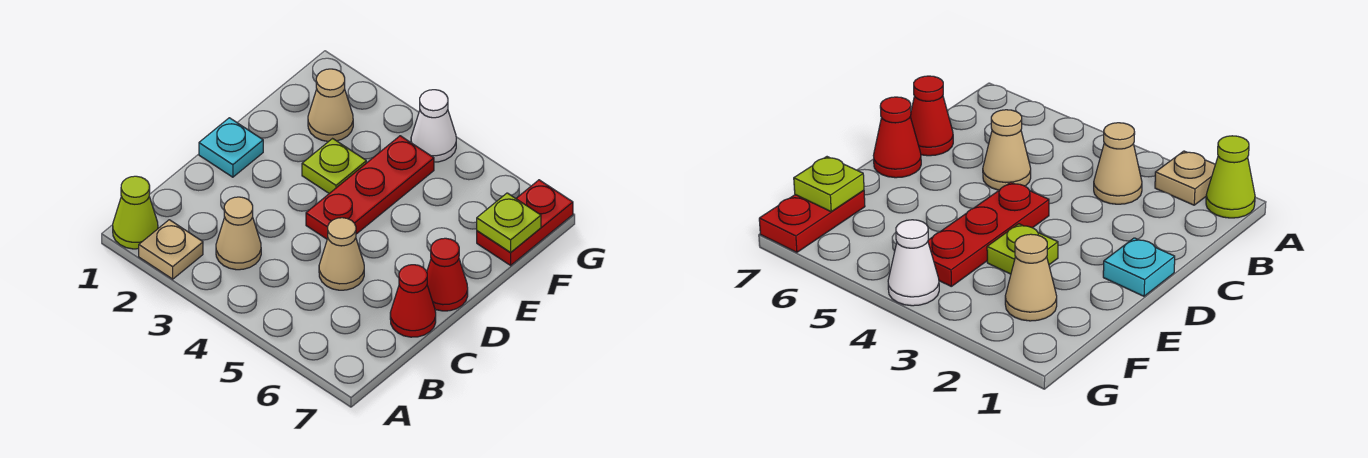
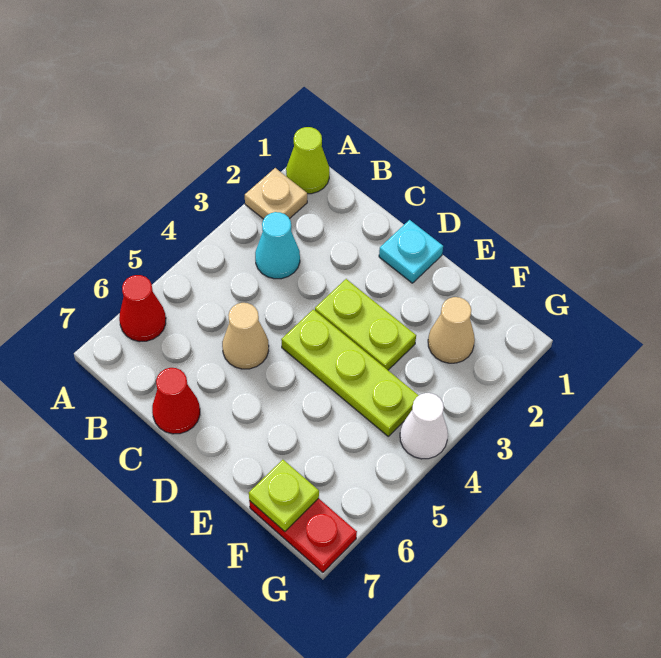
tan cone B3 level 1 -> cyan cone B3 level 1
red plate D4:F4 level 1 -> lime plate D4:F4 level 1
red cone D7 level 1 -> red cone A6 level 1
lime plate E3 level 1 -> lime plate D3:E3 level 1

